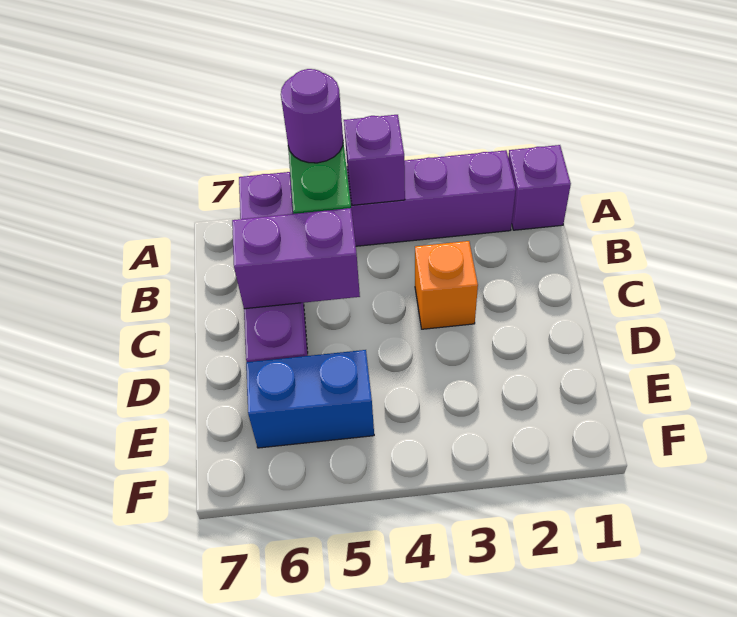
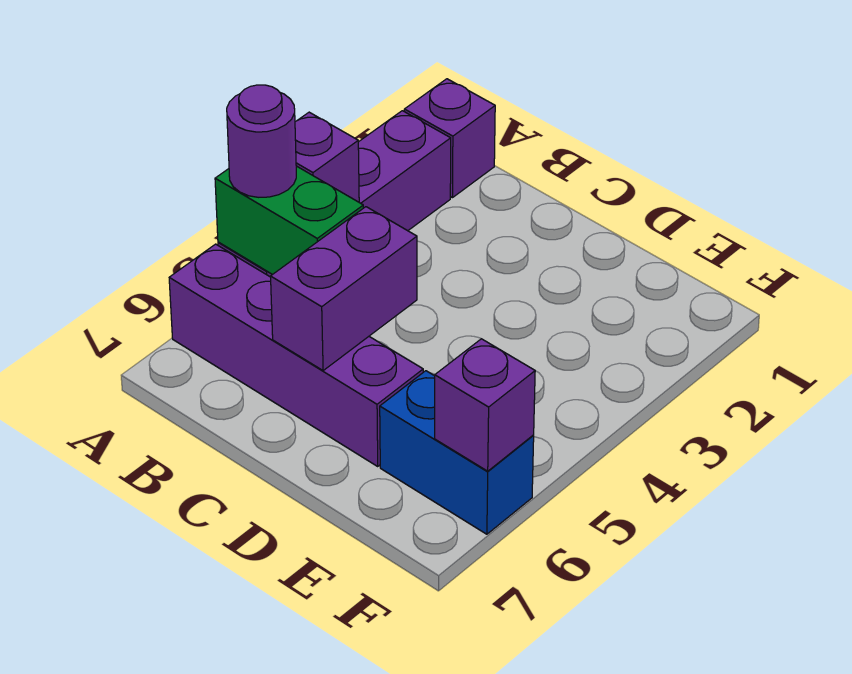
orange brick C3 level 1 -> none
blue brick E5:E6 level 1 -> blue brick E6:F6 level 1
none -> purple brick F6 level 2

